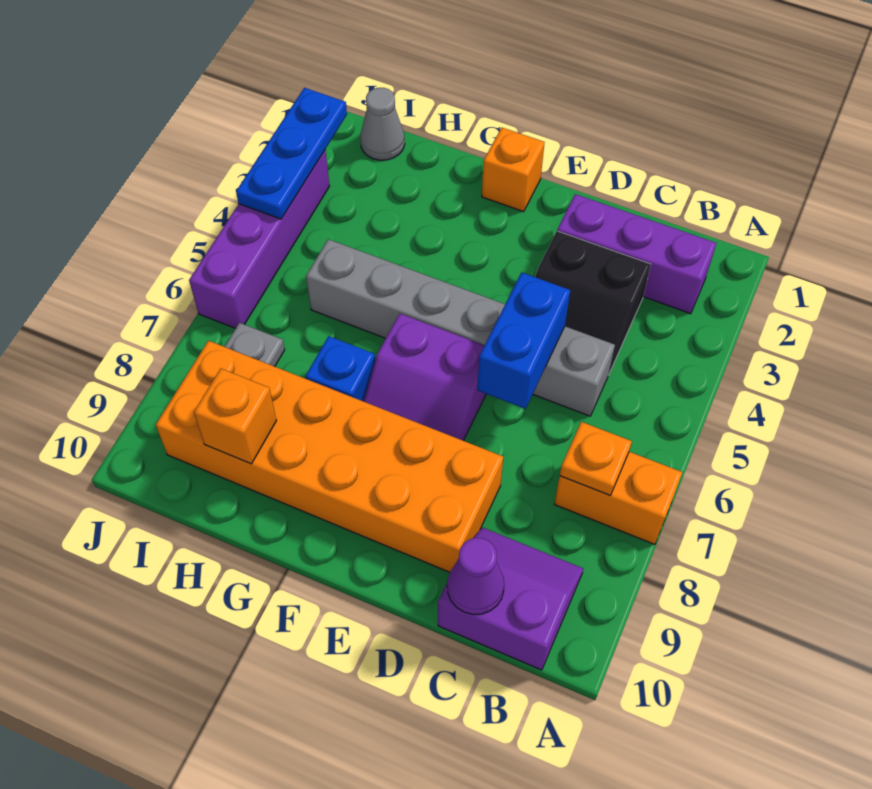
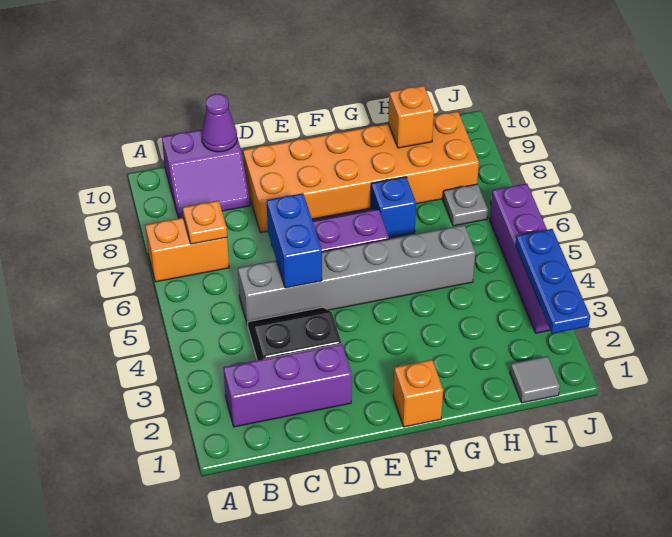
grey cone I1 level 1 -> grey tile I1 level 1

